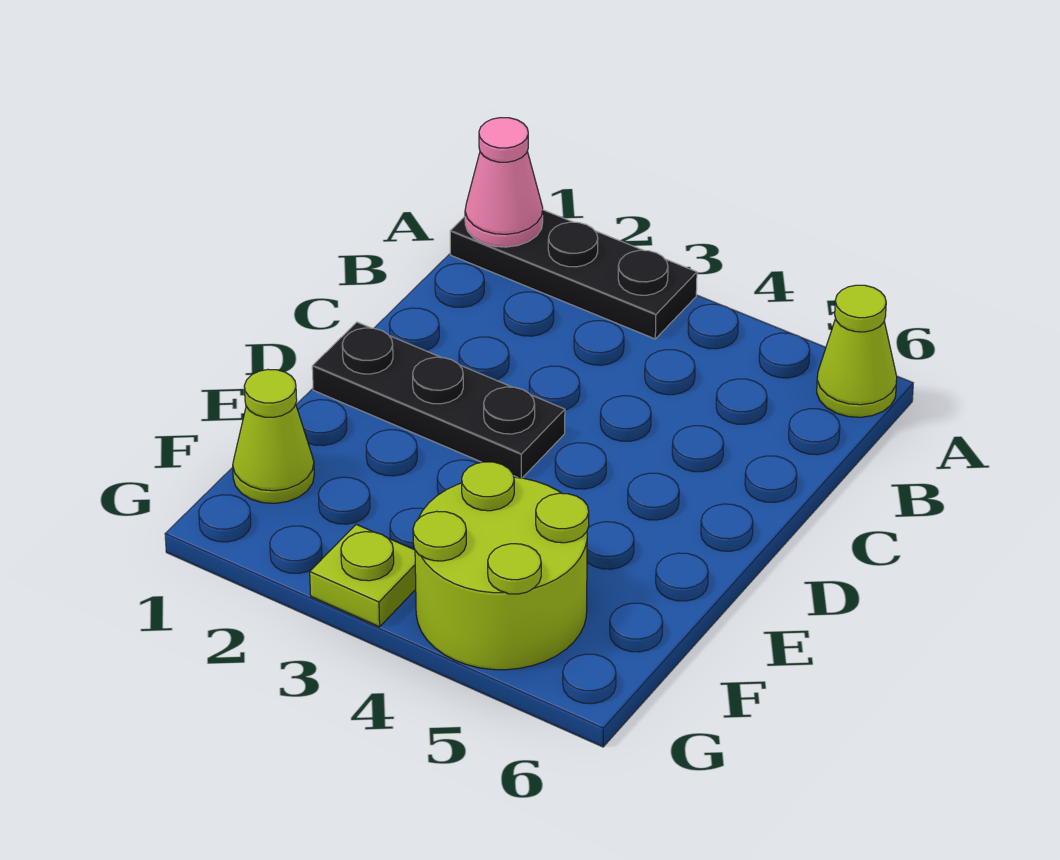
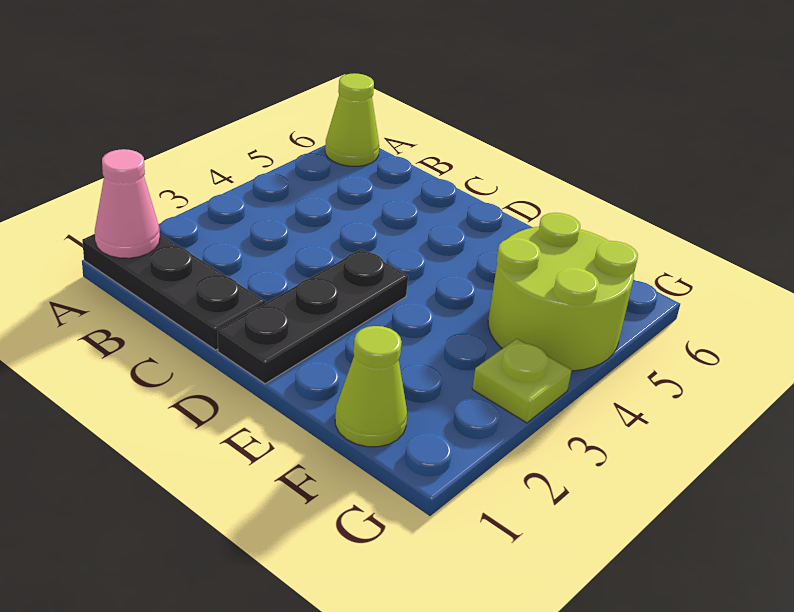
black plate A1:A3 level 1 -> black plate A1:C1 level 1

